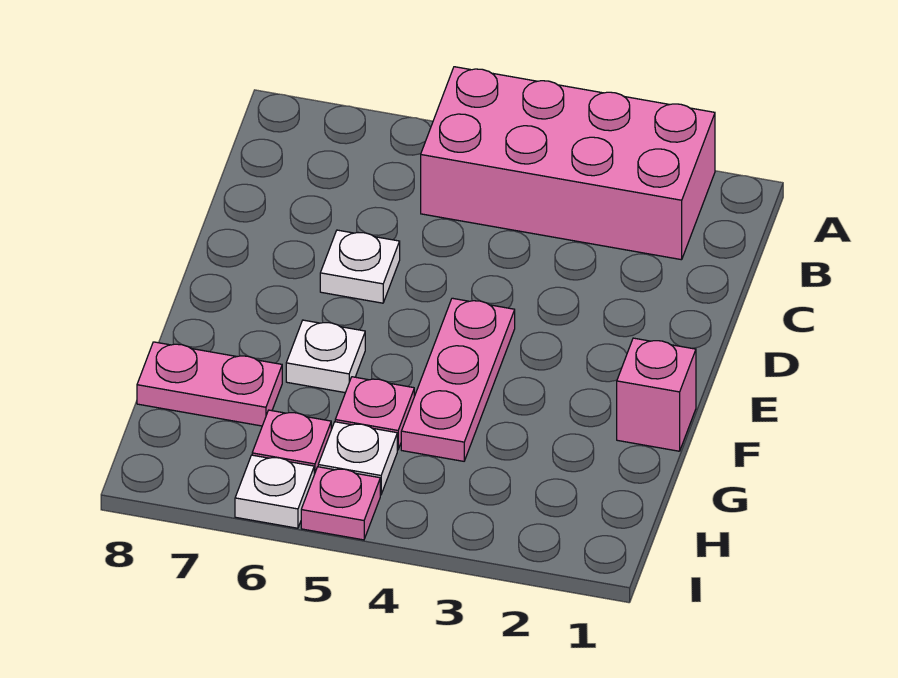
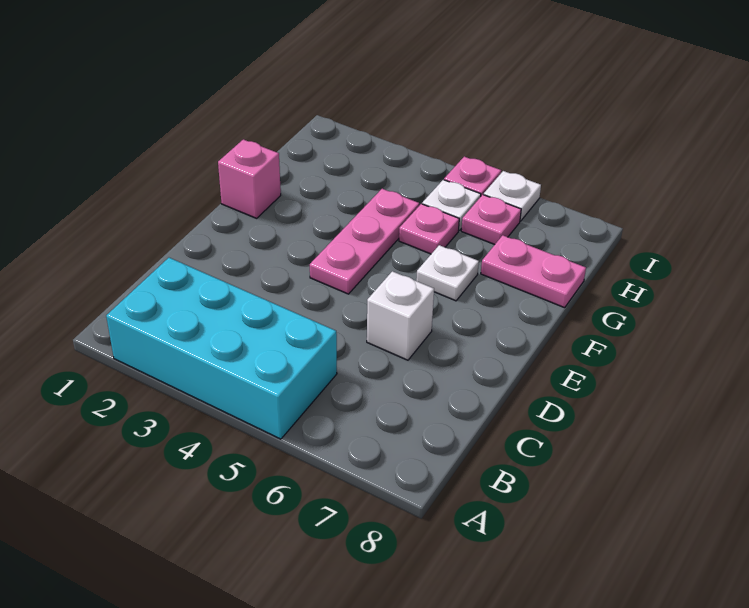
pink brick A2:B5 level 1 -> cyan brick A2:B5 level 1
white plate D6 level 1 -> white brick D6 level 1

